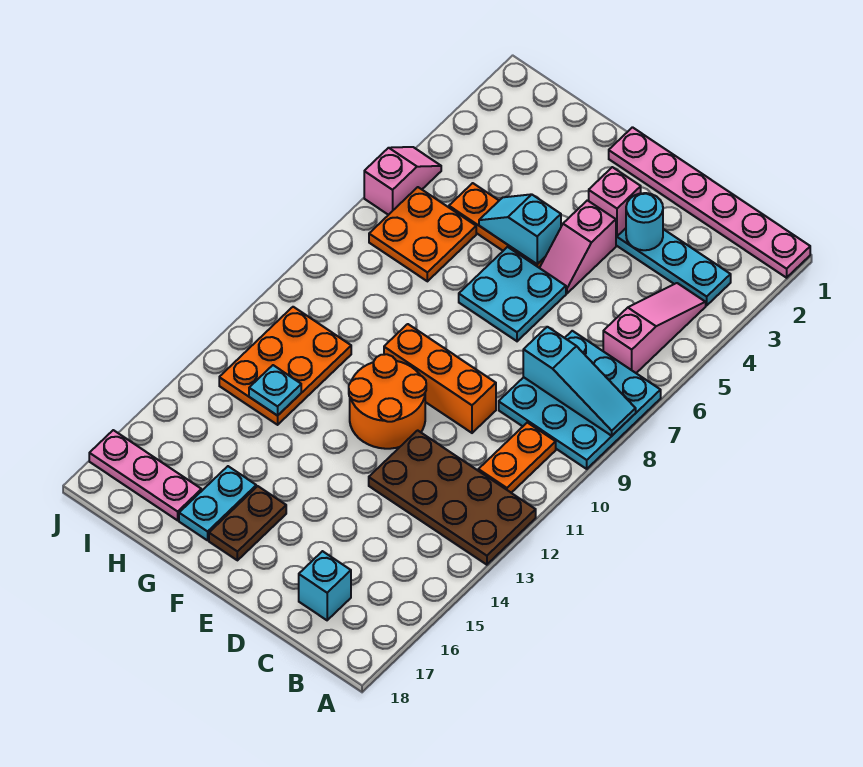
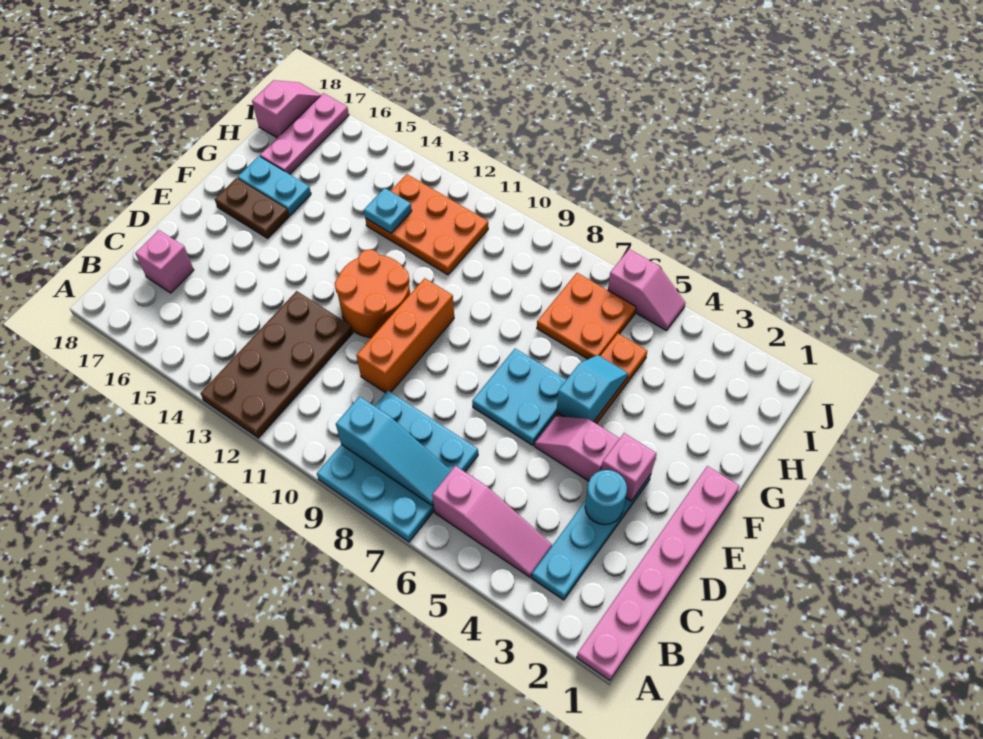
cyan slope A8:C8 level 2 top C -> cyan slope B7:B9 level 2 top 9
orange plate B10:B11 level 1 -> none
cyan brick C17 level 1 -> pink brick C17 level 1
none -> pink slope I18:J18 level 1 top I

